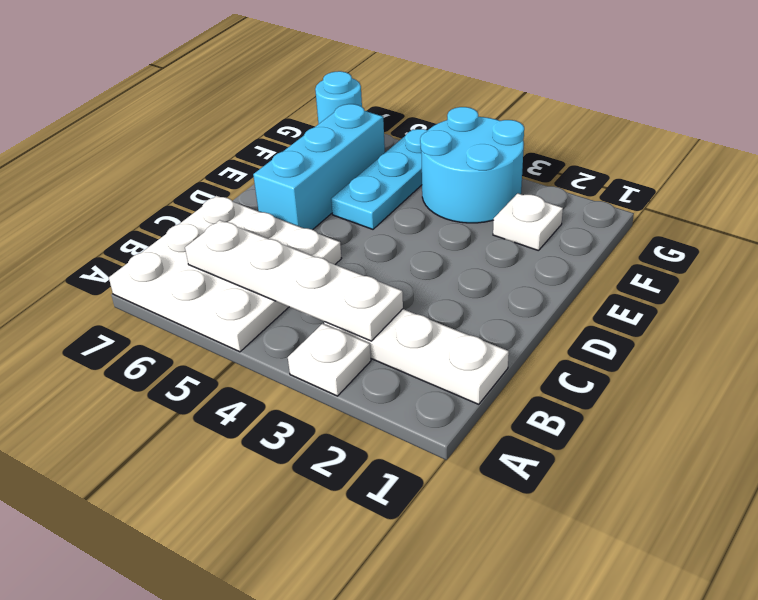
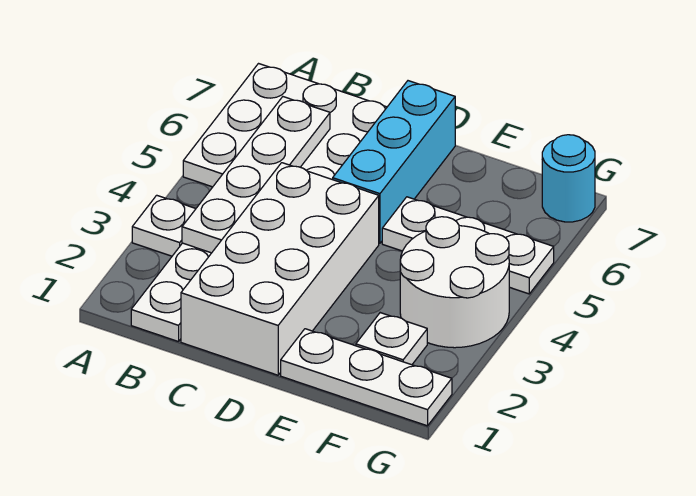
none -> white brick C1:D4 level 1
cyan brick D6:F6 level 1 -> cyan brick D5:D7 level 1
none -> white plate E1:G1 level 1
cyan plate E5:G5 level 1 -> white plate E5:G5 level 1
cyan round brick F3:G4 level 1 -> white round brick F3:G4 level 1

